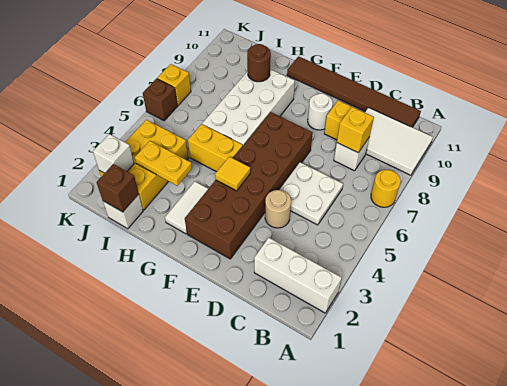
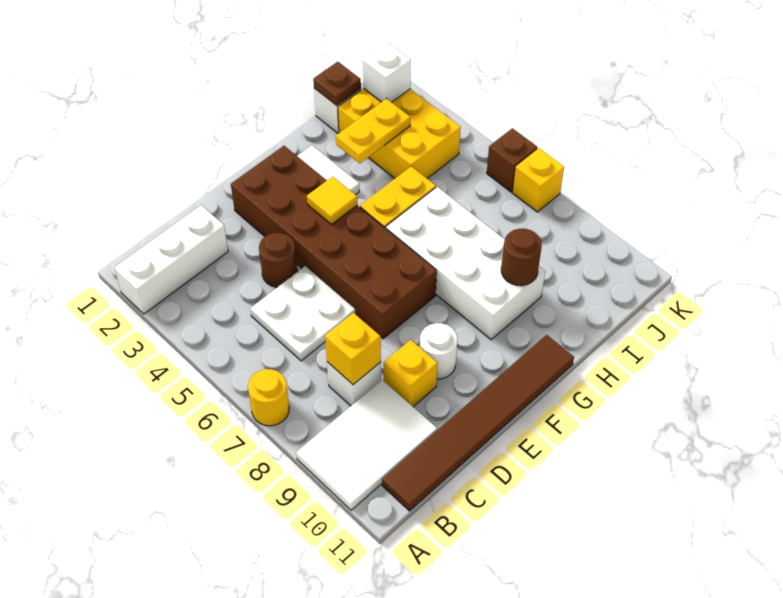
tan round brick D4 level 1 -> brown round brick D4 level 1
brown brick I1 level 2 -> brown plate I1 level 2

